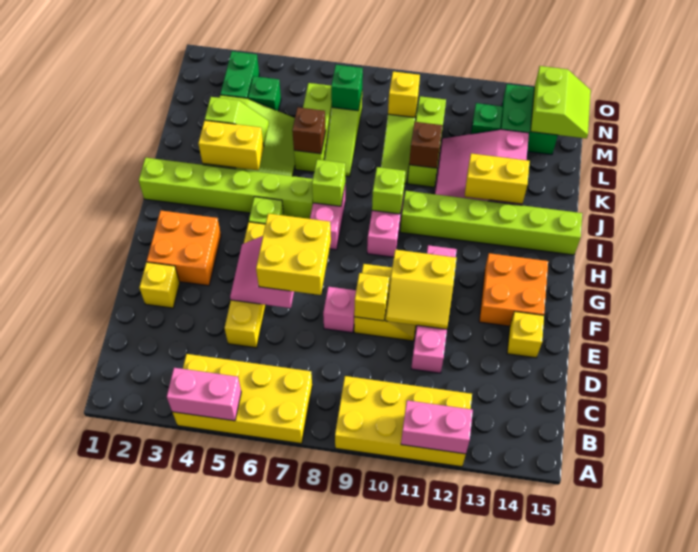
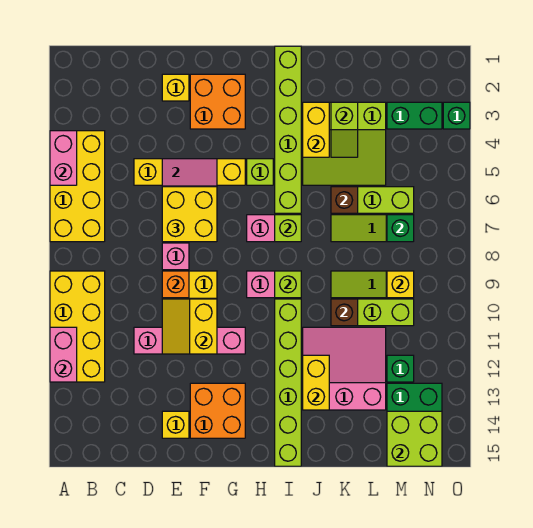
yellow brick E9 level 2 -> orange brick E9 level 2
green brick M4 level 1 -> green brick O3 level 1
lime slope M14:N15 level 2 top 14 -> lime brick M14:N15 level 2

